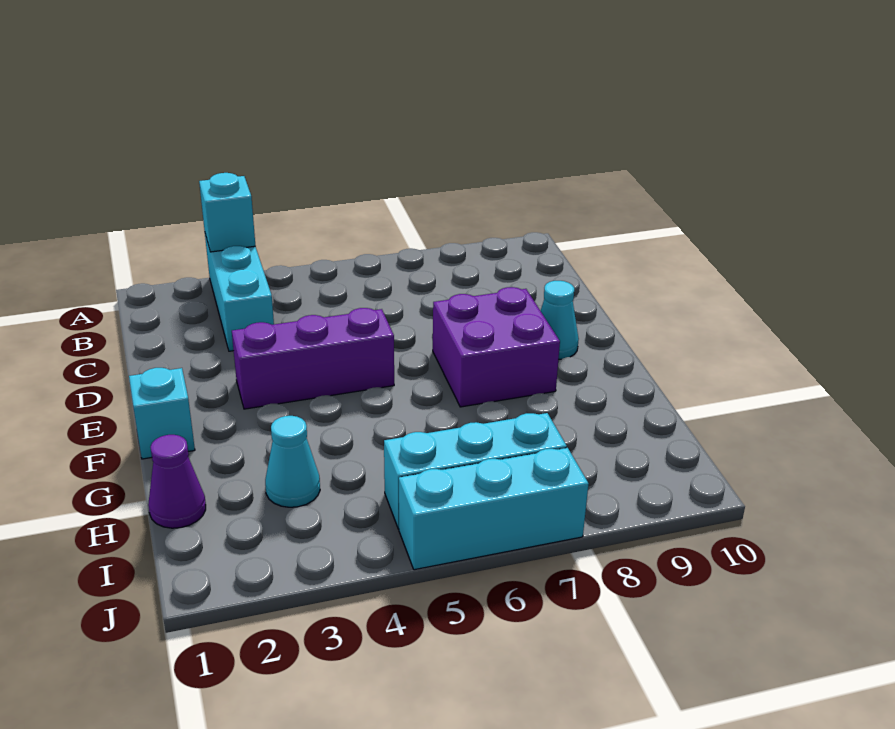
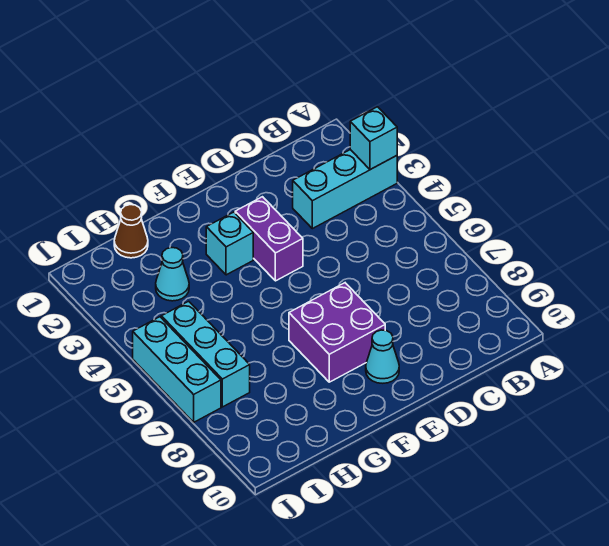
purple brick E3:E5 level 1 -> purple brick E3:E4 level 1
cyan brick F1 level 1 -> cyan brick F3 level 1
purple cone H1 level 1 -> brown cone H1 level 1

